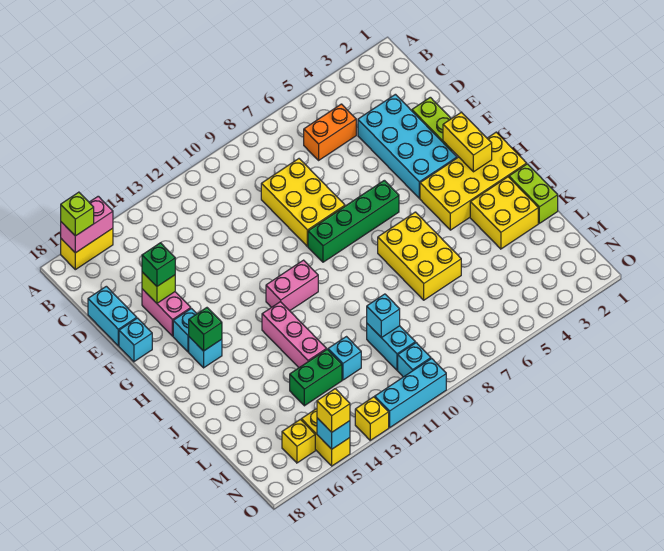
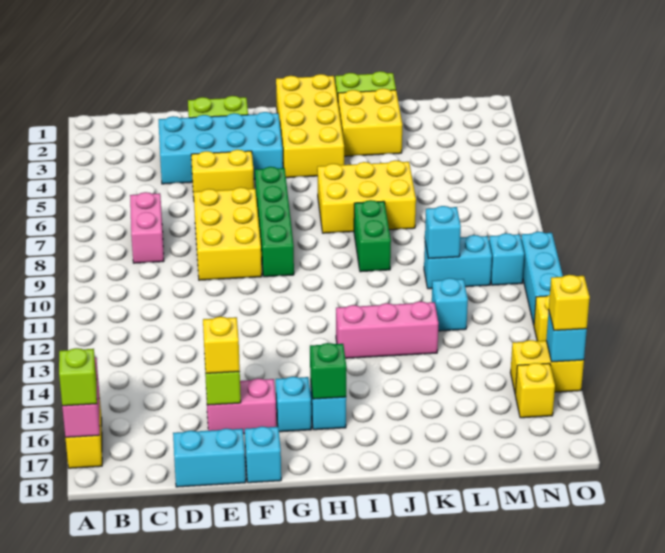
orange brick C5:C6 level 1 -> none
yellow brick D8:F9 level 1 -> yellow brick E7:F9 level 1
green brick E16 level 3 -> yellow brick E16 level 3
yellow brick G2:H2 level 2 -> yellow brick E5:F5 level 1
pink brick H11:H12 level 1 -> pink brick C7:C8 level 1
green brick L13:L14 level 1 -> green brick J8:J9 level 1

